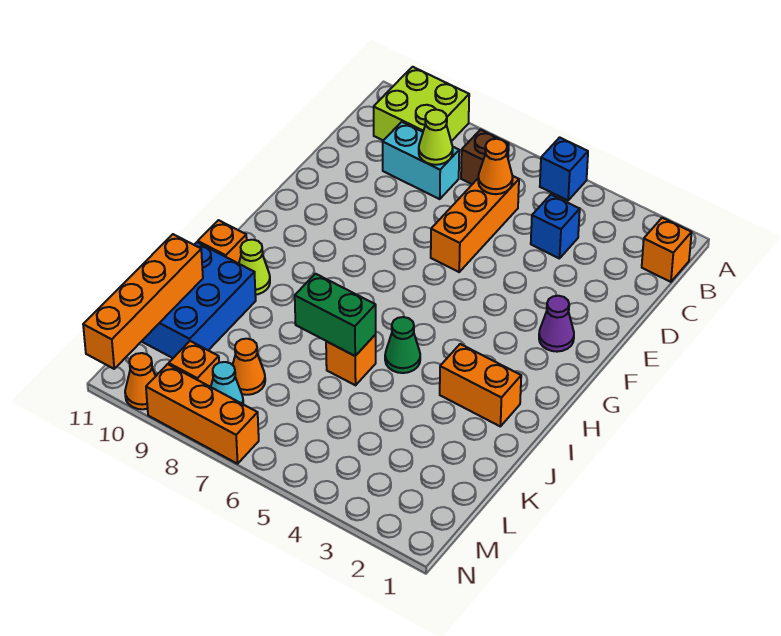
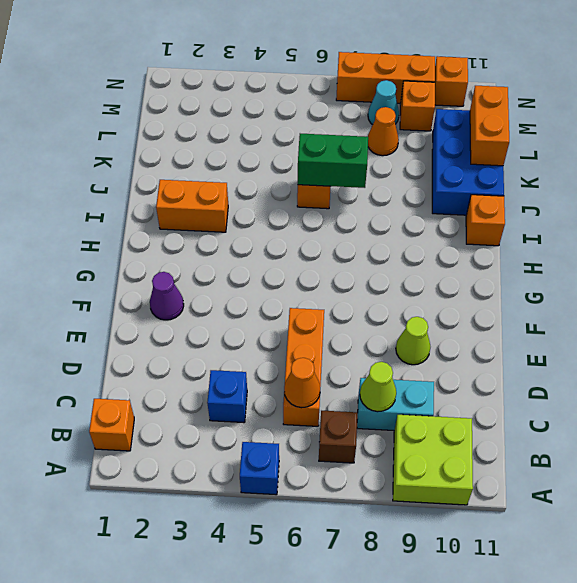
green cone I5 level 1 -> none
lime cone I10 level 1 -> lime cone E9 level 1
orange brick K11:N11 level 2 -> orange brick K11:L11 level 2
orange cone N10 level 1 -> orange brick N10 level 1

